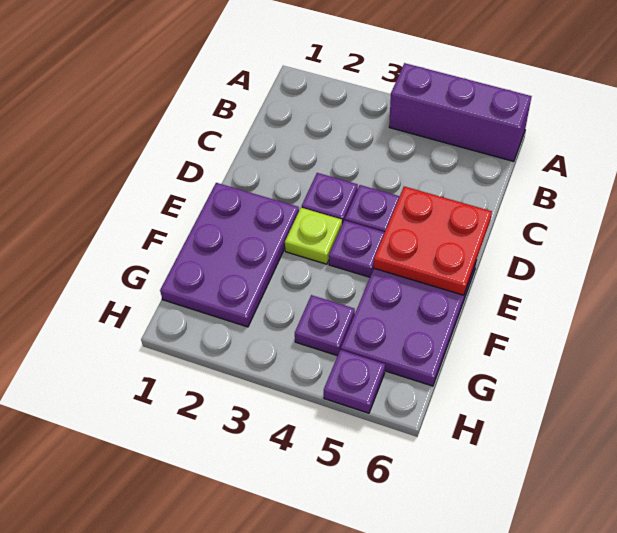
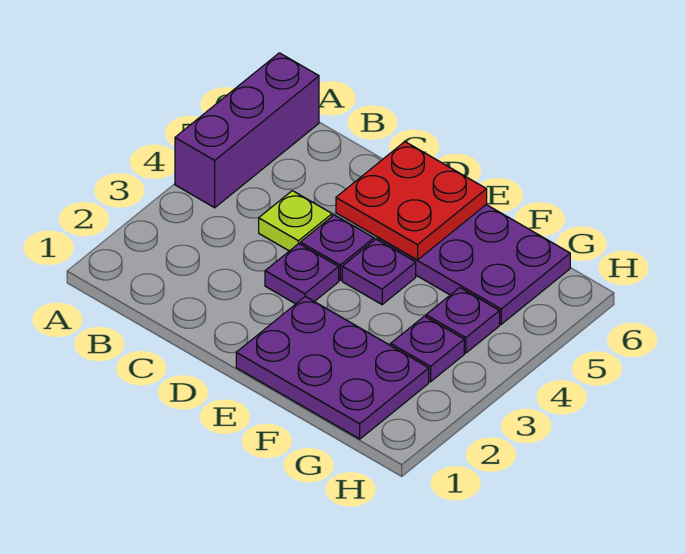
lime plate E3 level 1 -> lime plate C4 level 1
purple plate H5 level 1 -> purple plate G3 level 1

